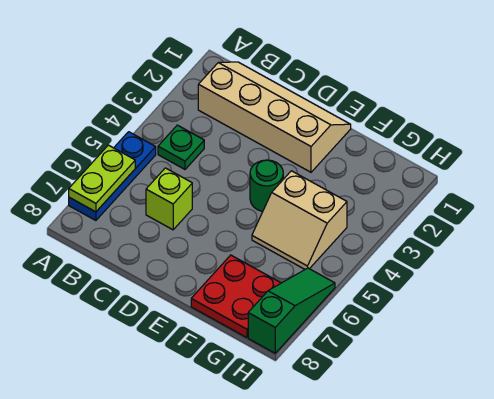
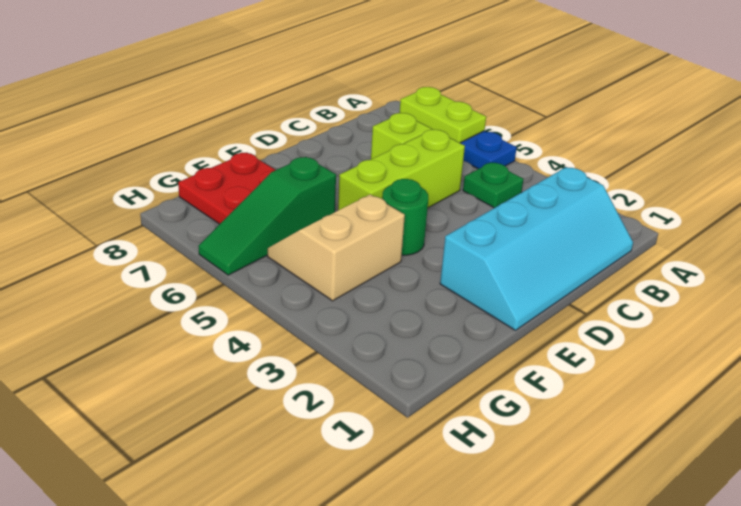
tan slope B1:E2 level 1 top 2 -> cyan slope B1:E2 level 1 top 2
none -> lime brick C5:E5 level 1
green slope H6:H8 level 1 top 8 -> green slope F6:H6 level 1 top F

